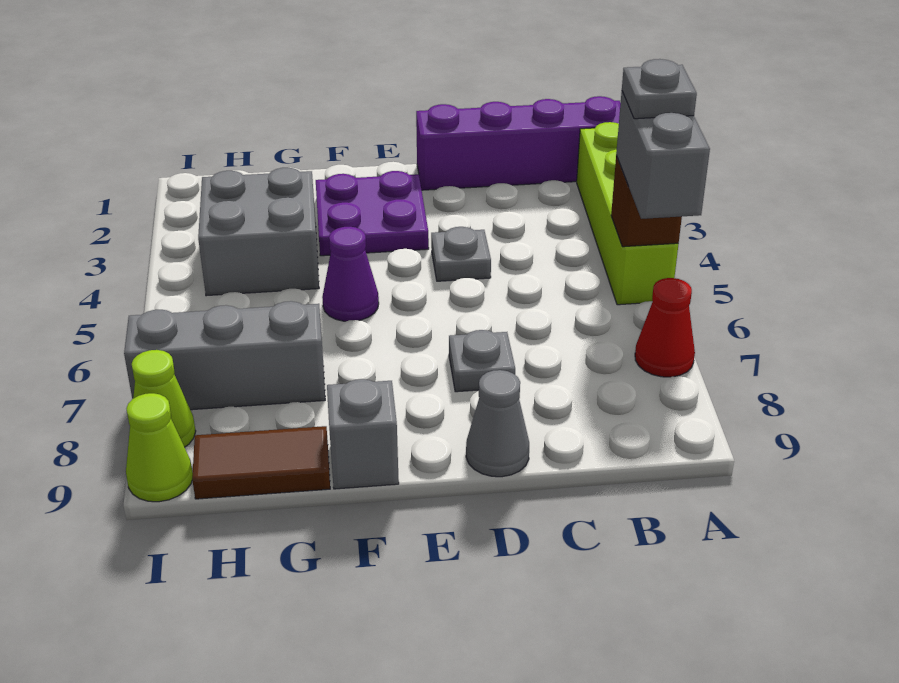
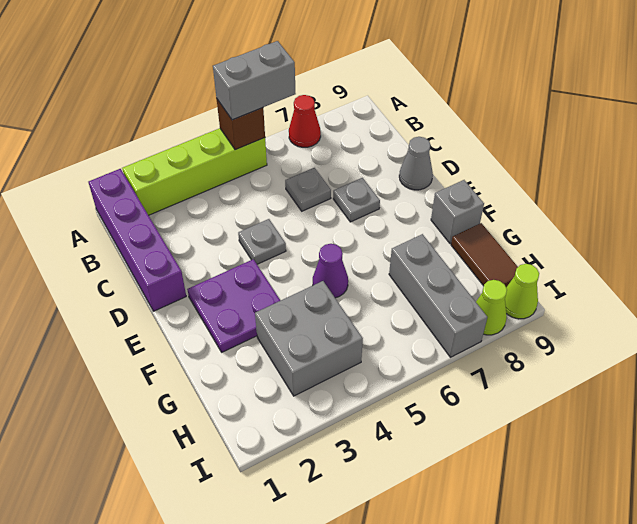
grey plate A5 level 4 -> grey plate C6 level 1

